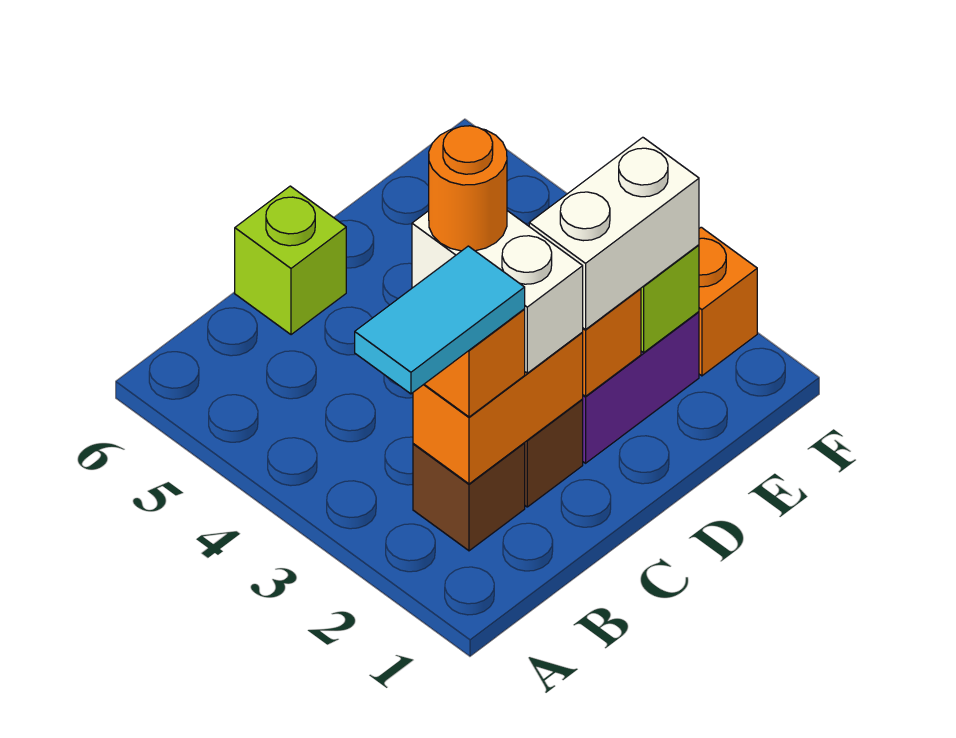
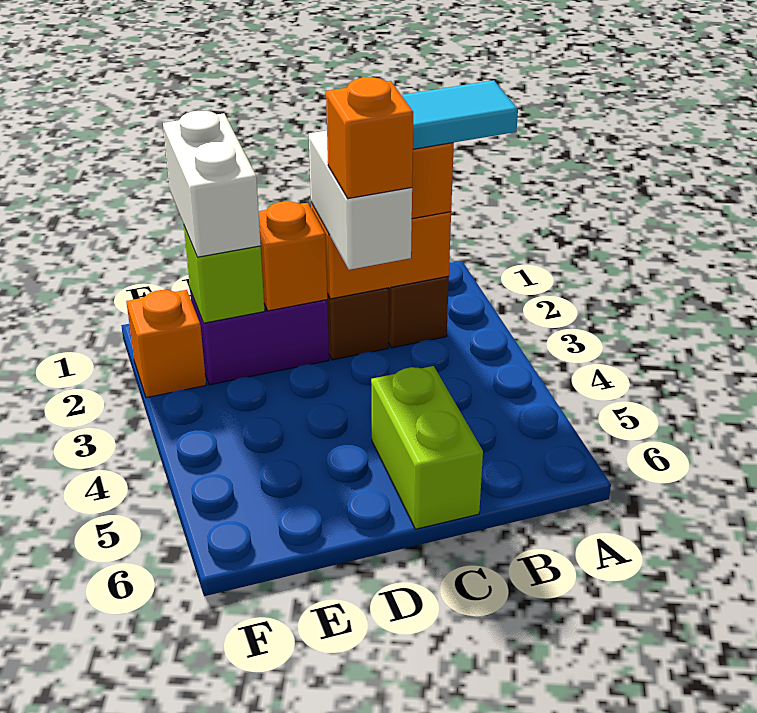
orange round brick C3 level 4 -> orange brick C3 level 4
lime brick C6 level 1 -> lime brick C5:C6 level 1
white brick D2:E2 level 3 -> white brick E1:E2 level 3

